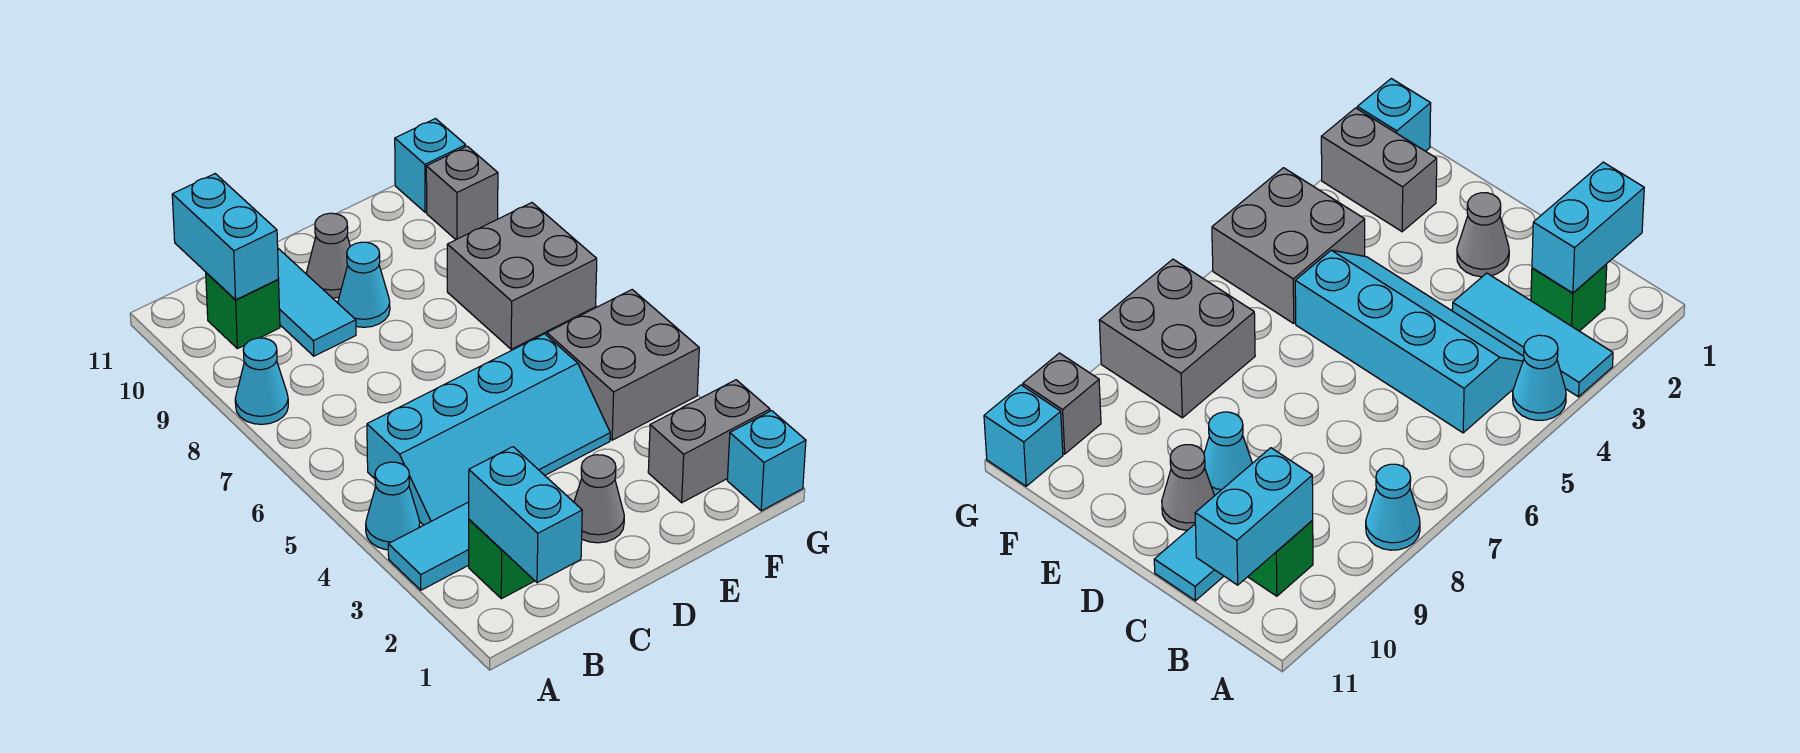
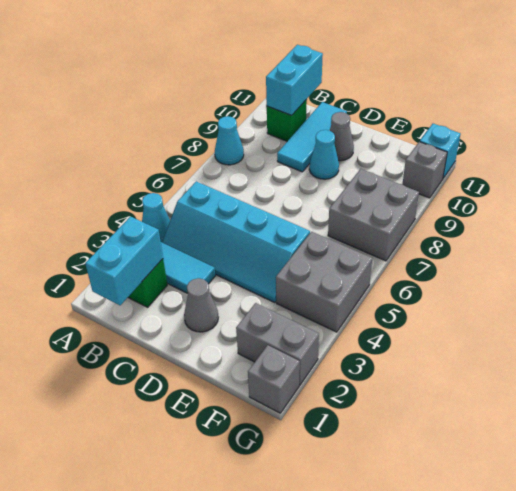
cyan brick G1 level 1 -> grey brick G1 level 1

